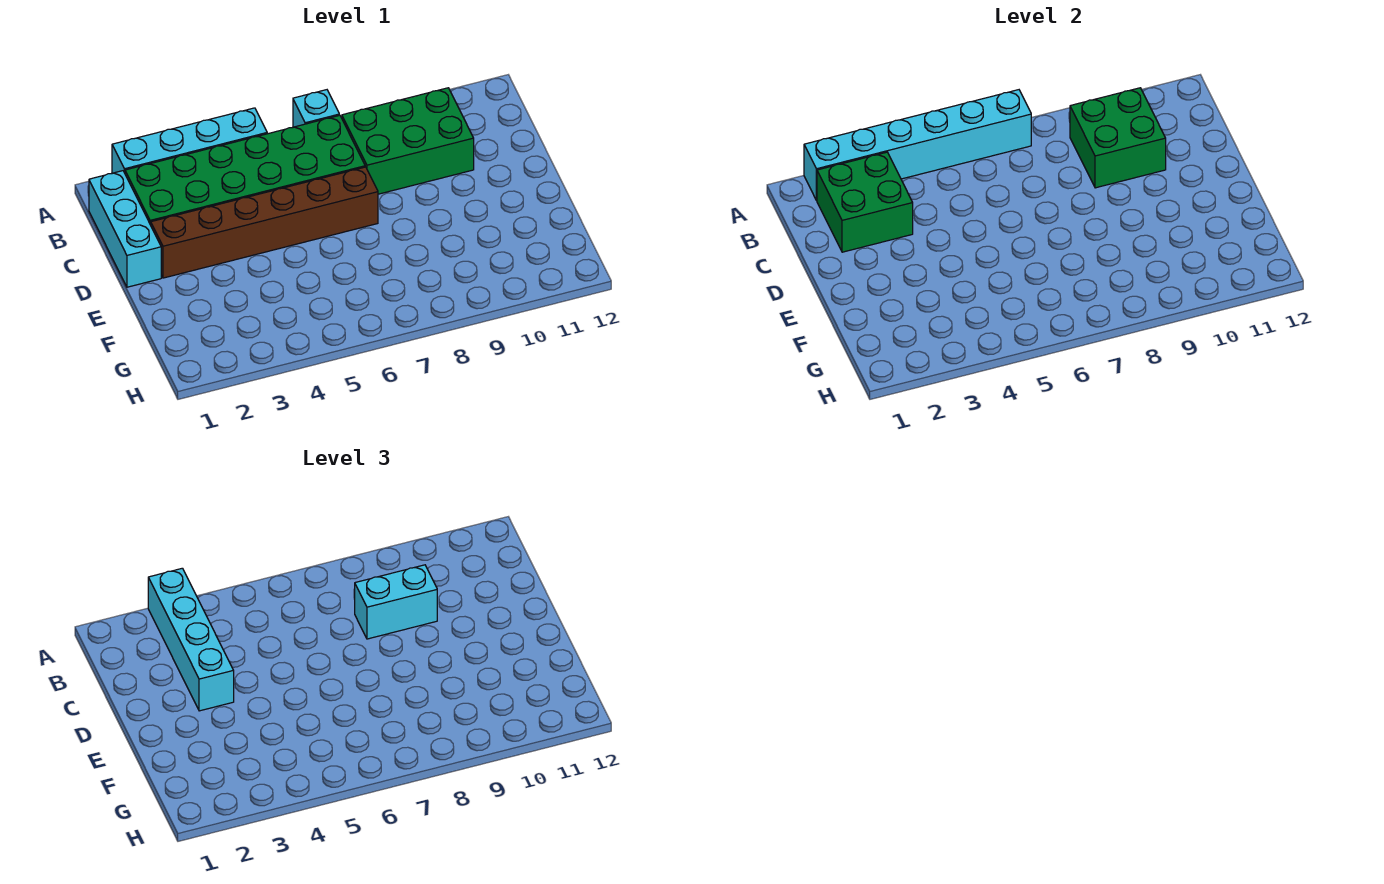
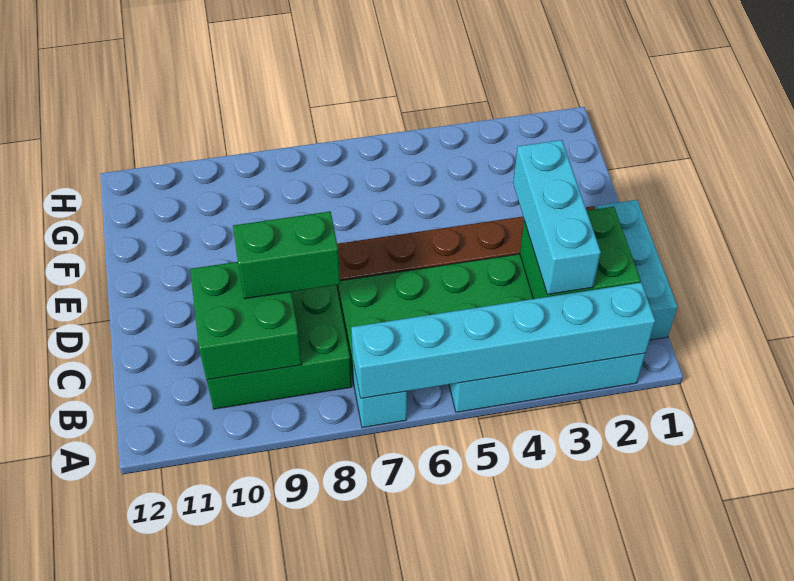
cyan brick A3:D3 level 3 -> cyan brick B3:D3 level 3
cyan brick C8:C9 level 3 -> green brick C8:C9 level 3

